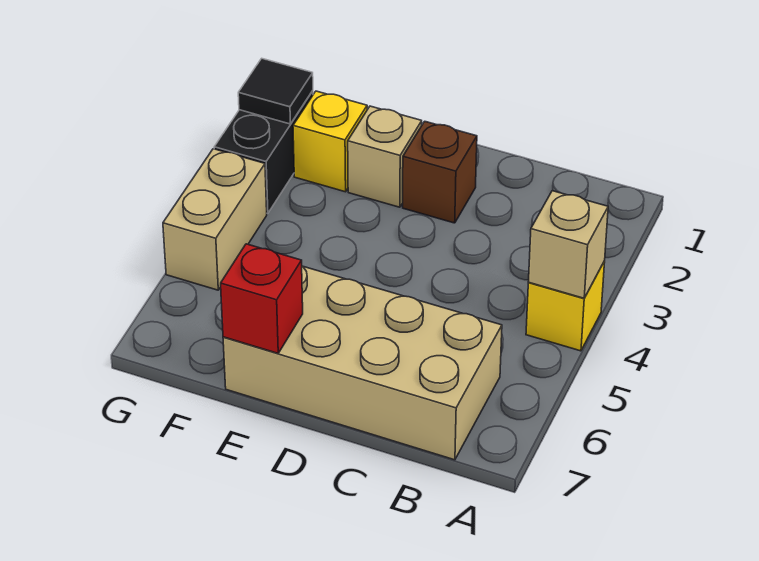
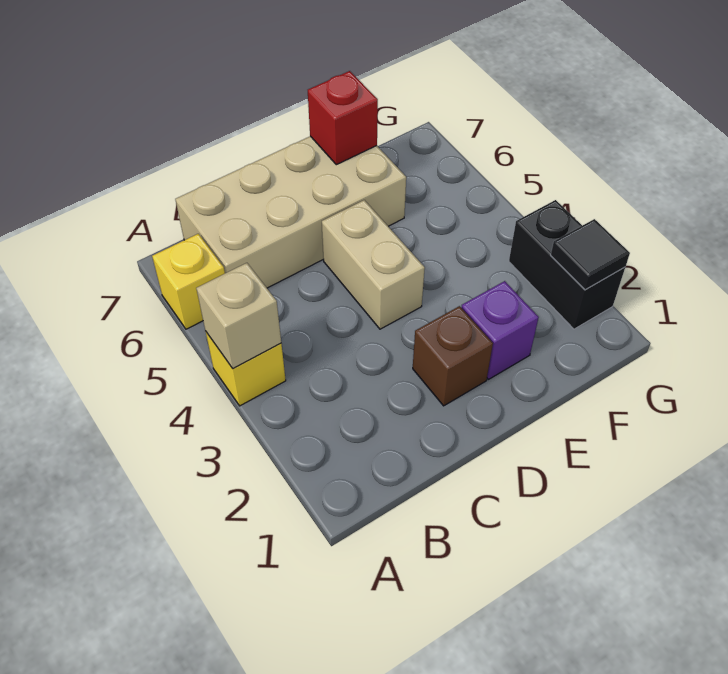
tan brick E2 level 1 -> purple brick E2 level 1
yellow brick F2 level 1 -> yellow brick A6 level 1
tan brick G4:G5 level 1 -> tan brick D4:D5 level 1

